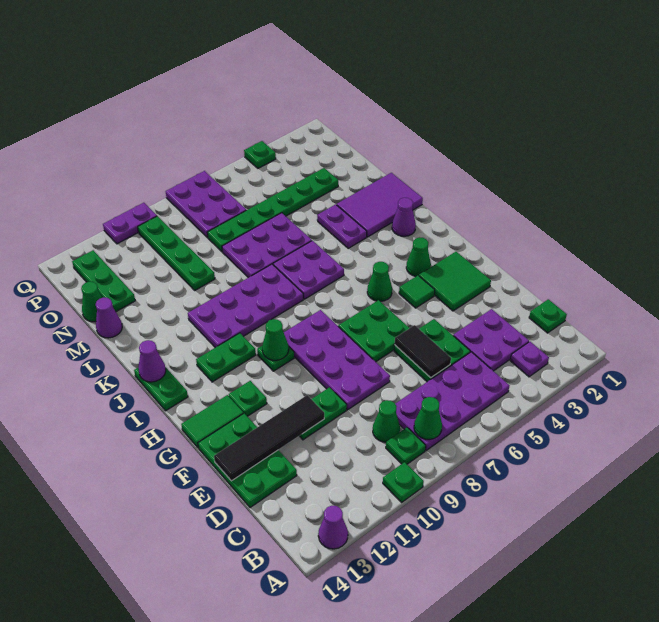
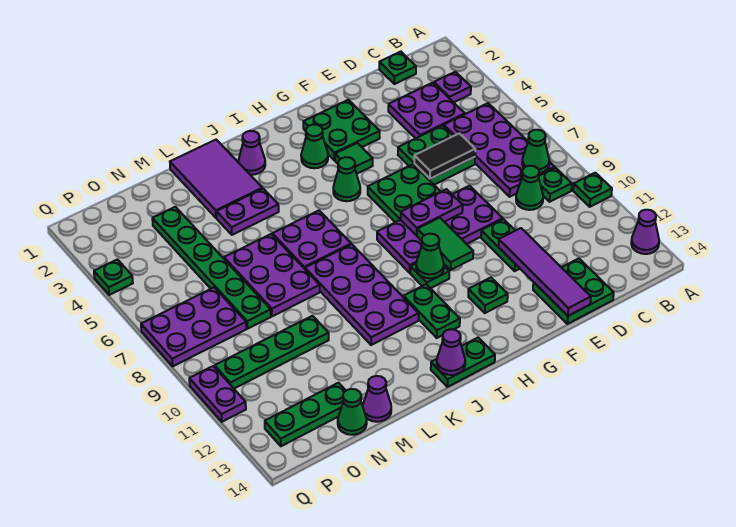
green plate D13:F14 level 1 -> green plate D13:E14 level 1
black tile E11:E14 level 2 -> purple tile E11:E14 level 2
green tile F2:G3 level 1 -> green plate F2:G3 level 1
none -> purple plate F8:G8 level 2
green tile G13:G14 level 1 -> green tile G9:G10 level 2

